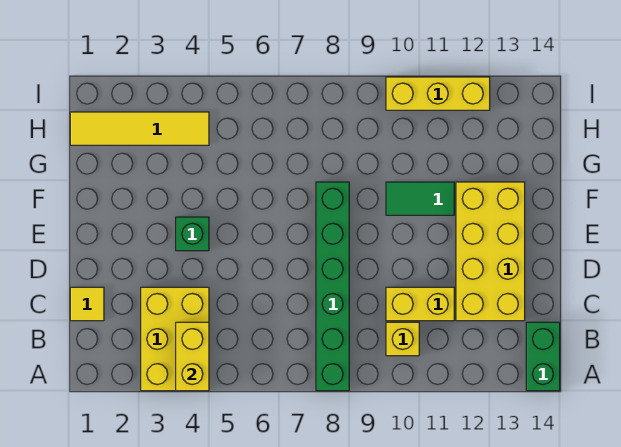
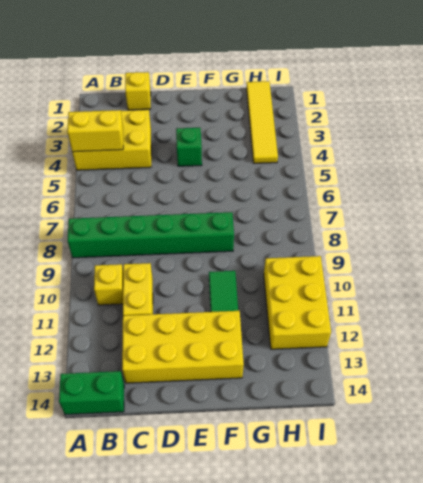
yellow tile C1 level 1 -> yellow brick C1 level 1
yellow brick I10:I12 level 1 -> yellow brick H10:I12 level 1

